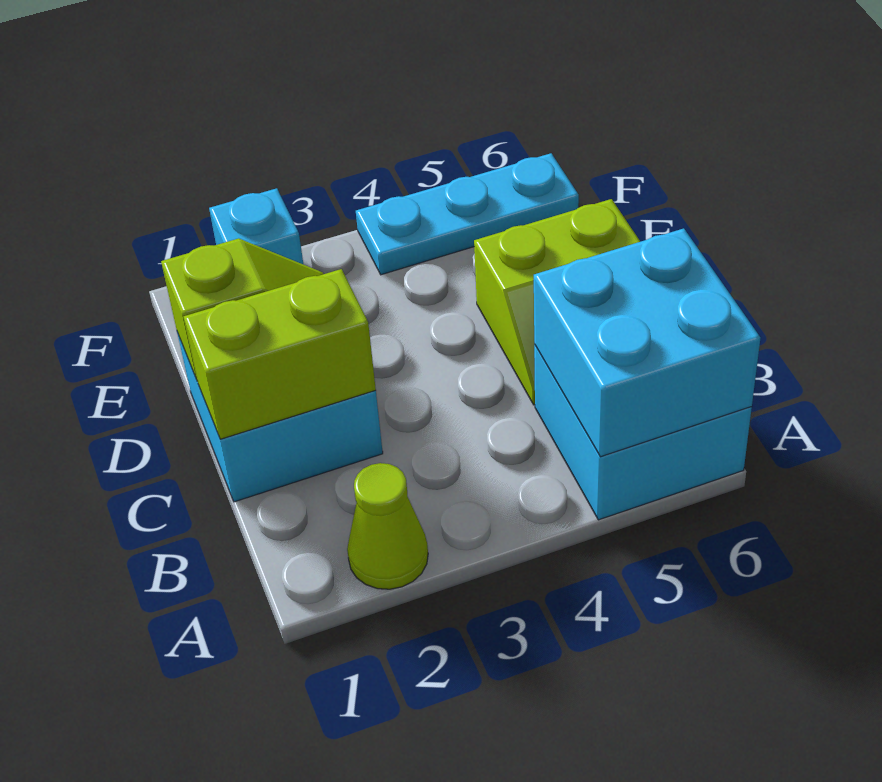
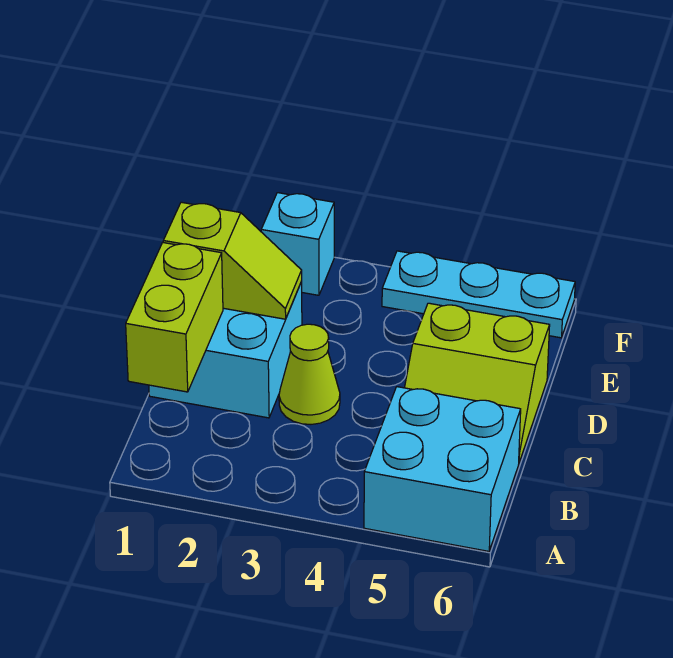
lime cone A2 level 1 -> lime cone C3 level 1
cyan brick A5:B6 level 2 -> none
lime brick C1:C2 level 2 -> lime brick B1:C1 level 2

